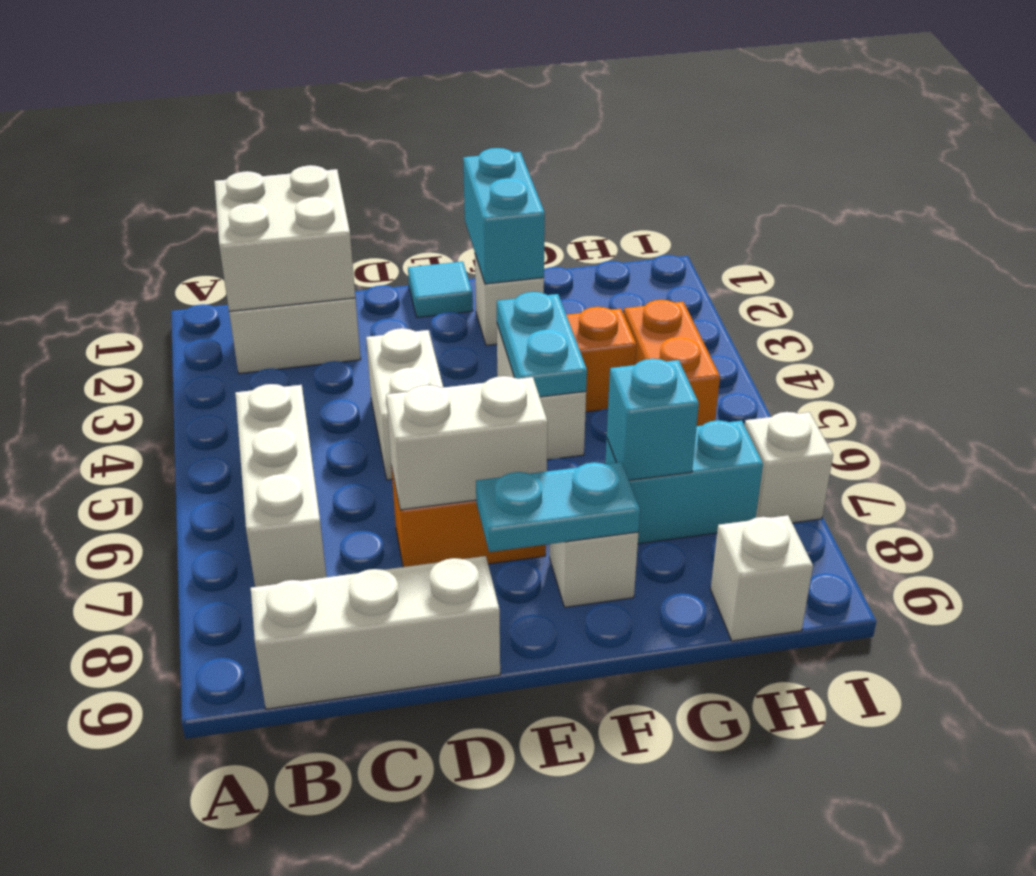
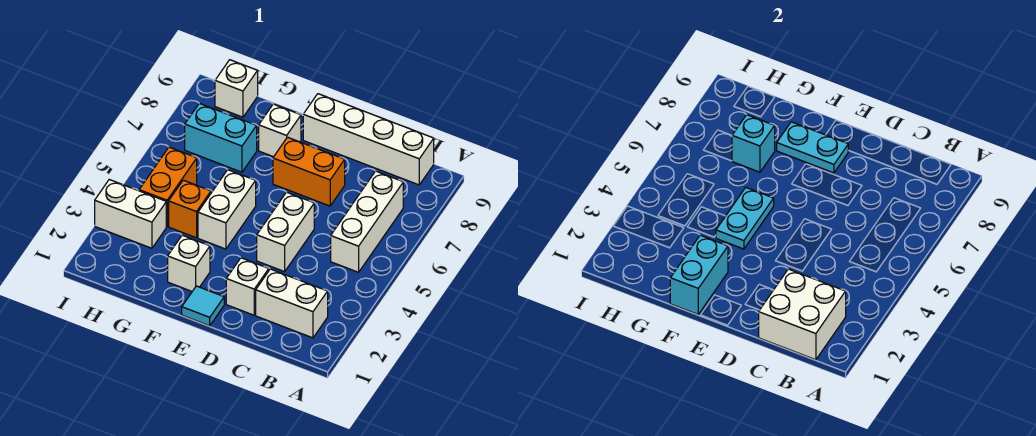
white brick B9:D9 level 1 -> white brick B9:E9 level 1
white brick D7:E7 level 2 -> white brick H3:I3 level 1
white brick I7 level 1 -> white brick D2 level 1

